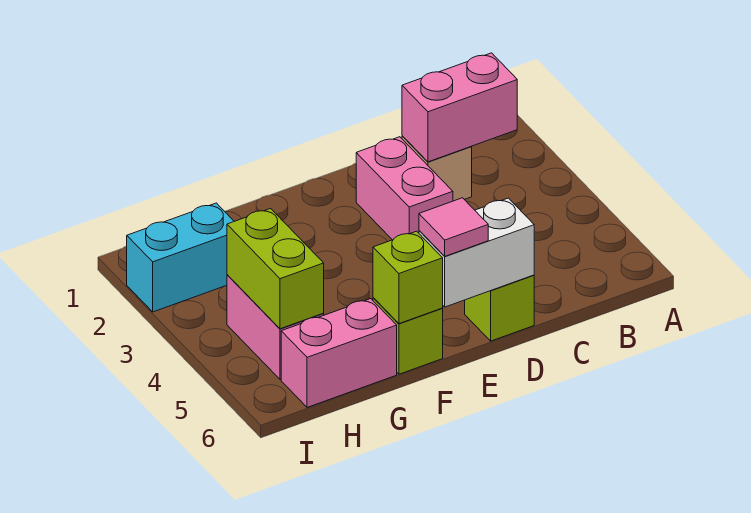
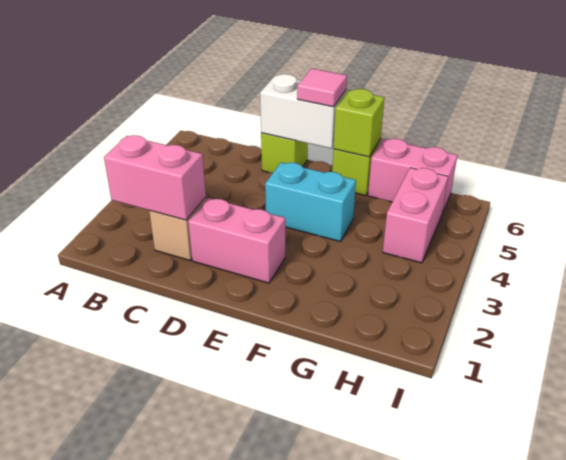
pink brick D2:D3 level 1 -> pink brick D2:E2 level 1
cyan brick H2:I2 level 1 -> cyan brick E4:F4 level 1
lime brick H4:H5 level 2 -> none

